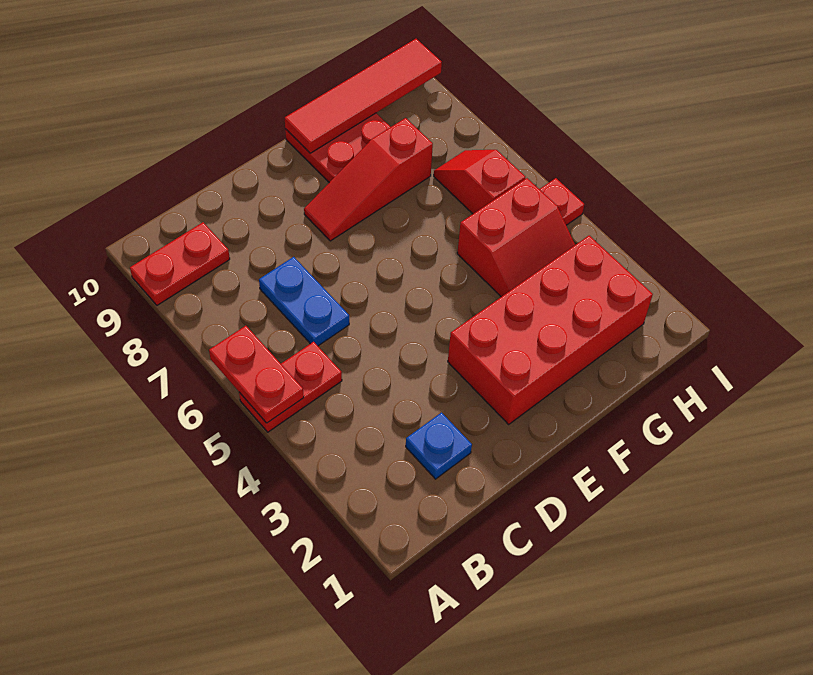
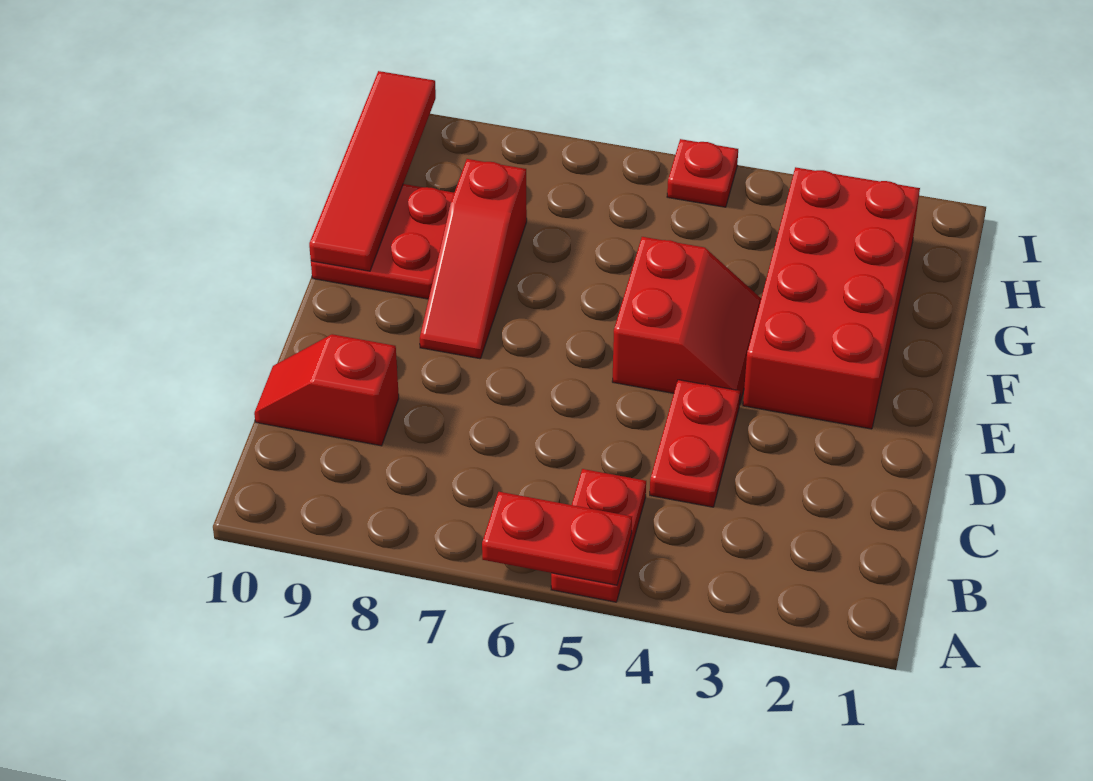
red plate A9:B9 level 1 -> red plate C4:D4 level 1
blue plate C2 level 1 -> none
blue plate C6:C7 level 1 -> none
red slope G4:H5 level 1 top 5 -> red slope E4:F5 level 1 top 5
red slope H6:H7 level 1 top 6 -> red slope C9:C10 level 1 top 9

